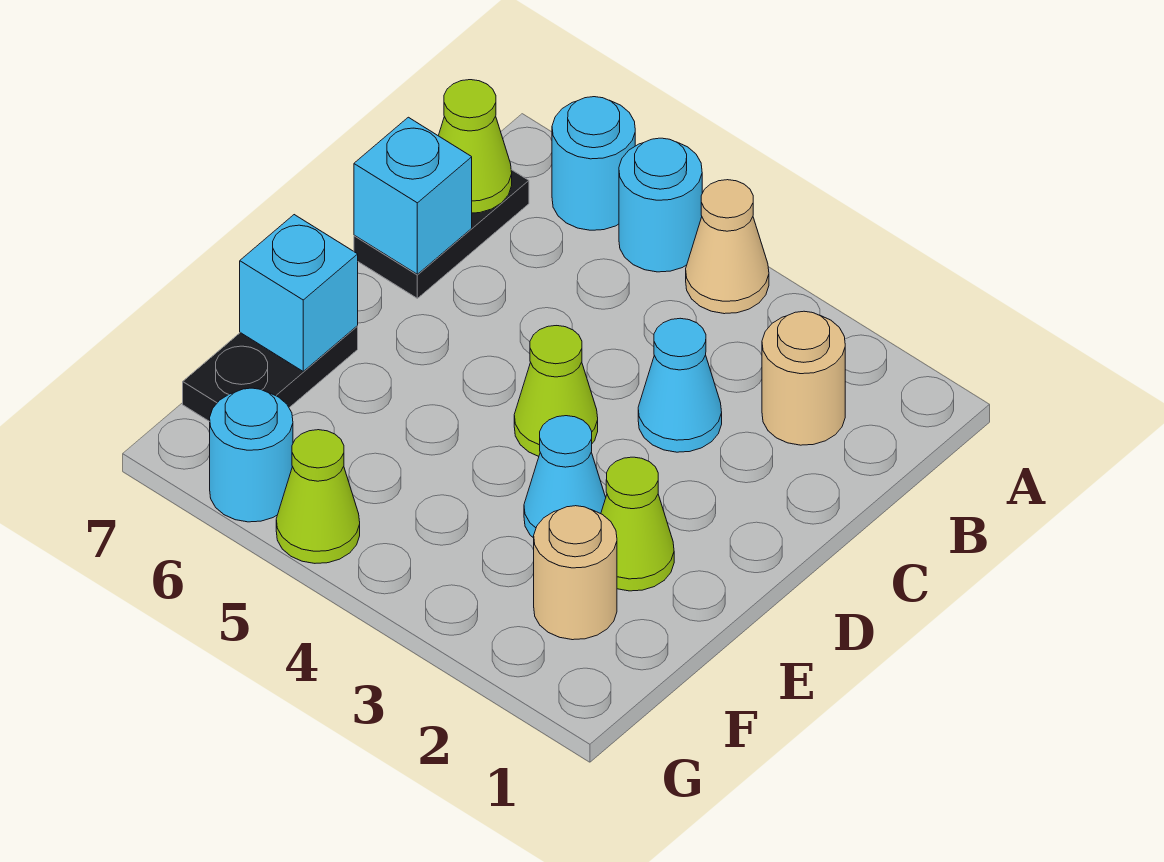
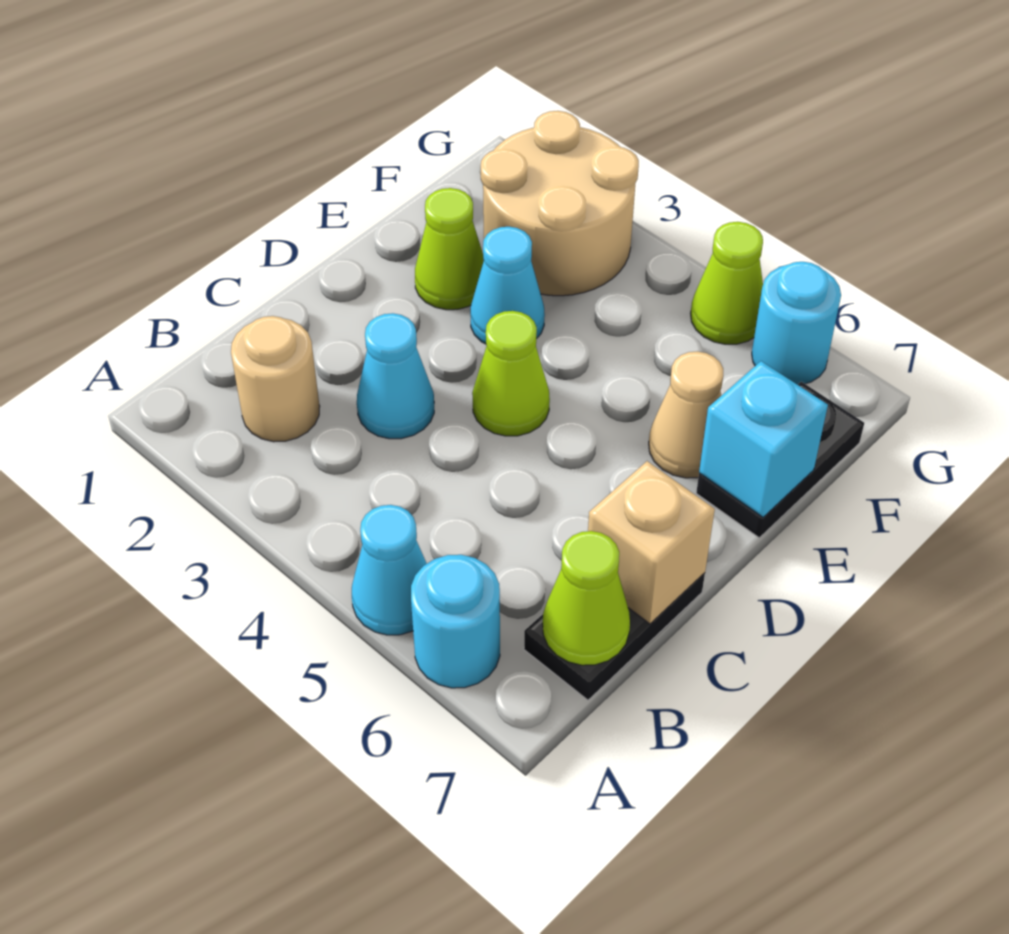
tan cone A4 level 1 -> tan cone E6 level 1
cyan round brick A5 level 1 -> cyan cone A5 level 1
cyan brick C7 level 2 -> tan brick C7 level 2
tan round brick F2 level 1 -> tan round brick F2:G3 level 1

